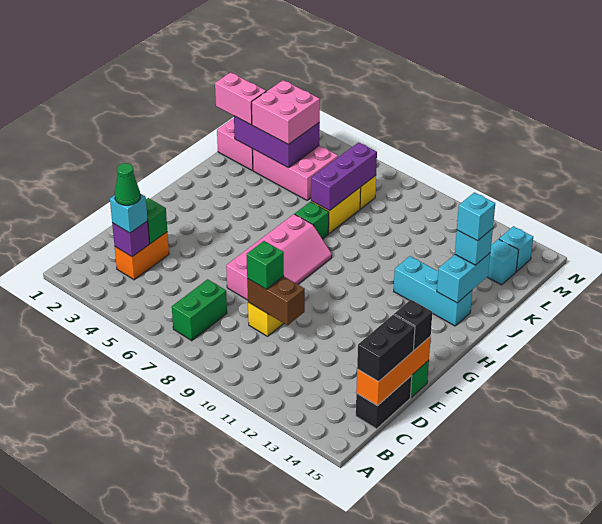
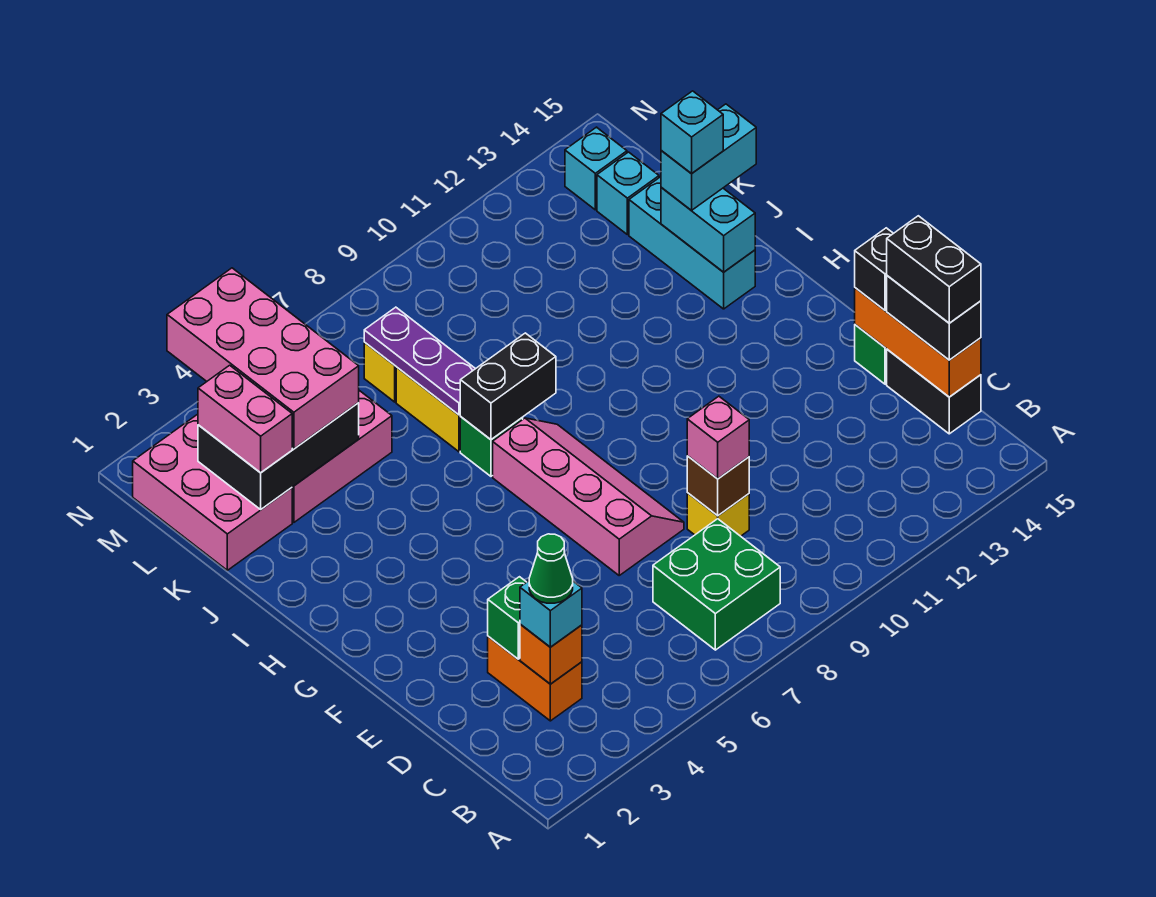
green brick B7:C7 level 1 -> green brick B7:C8 level 1
purple brick C3 level 2 -> orange brick C3 level 2
none -> black brick C15:D15 level 4
brown brick D9:D10 level 2 -> brown brick D9 level 2
green brick D9 level 3 -> pink brick D9 level 3
none -> black brick I7:I8 level 2
cyan brick I12:I14 level 1 -> cyan brick I14:K14 level 1
purple brick J7:L7 level 2 -> purple plate J7:L7 level 2
cyan brick J14 level 3 -> cyan brick J14:J15 level 3
pink brick K1:K2 level 3 -> pink brick K2:L2 level 3
purple brick K2:L4 level 2 -> black brick K2:L4 level 2
pink brick K3:L4 level 3 -> pink brick K3:N4 level 3

